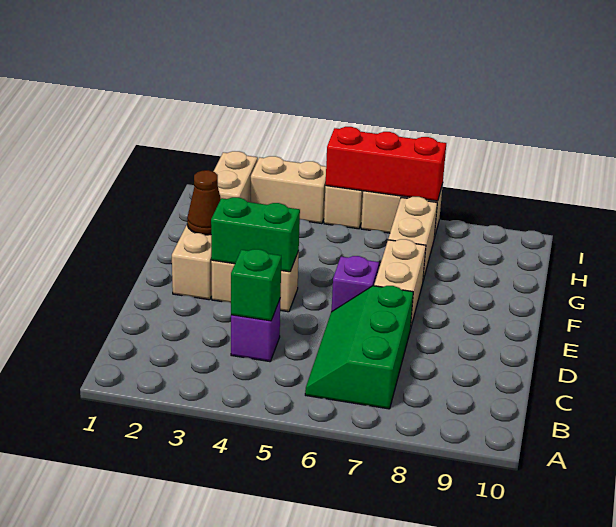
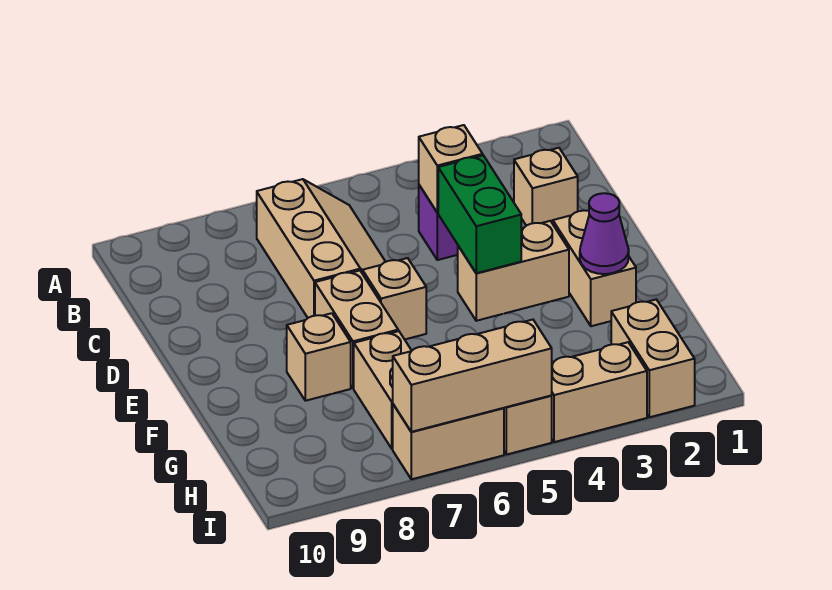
green slope B6:D7 level 1 top 7 -> tan slope B6:D7 level 1 top 7
none -> tan brick C2 level 1
green brick C4 level 2 -> tan brick C4 level 2
green brick E3:E4 level 2 -> green brick D4:E4 level 2
purple brick E6 level 1 -> tan brick E6 level 1
brown cone F2 level 2 -> purple cone F2 level 2
none -> tan brick F8 level 1
red brick I5:I7 level 2 -> tan brick I5:I7 level 2

